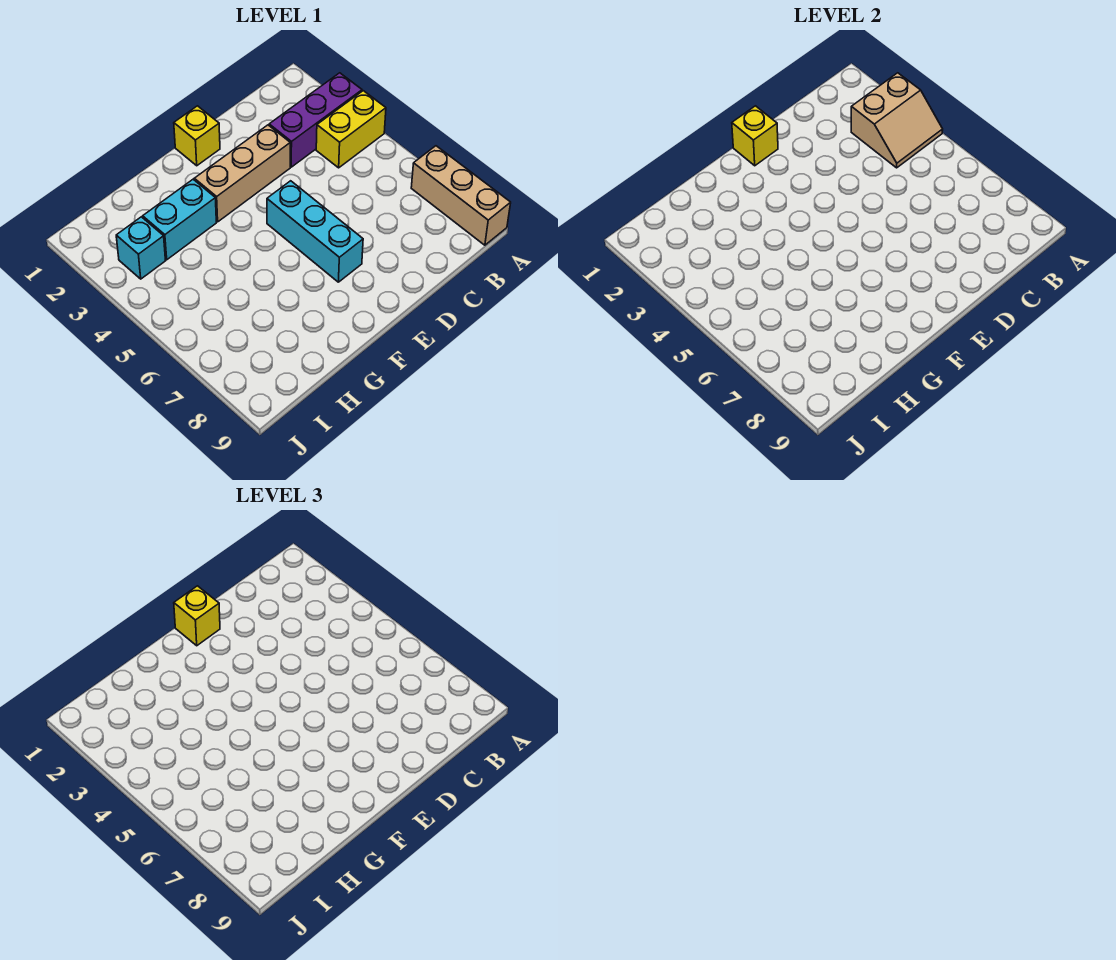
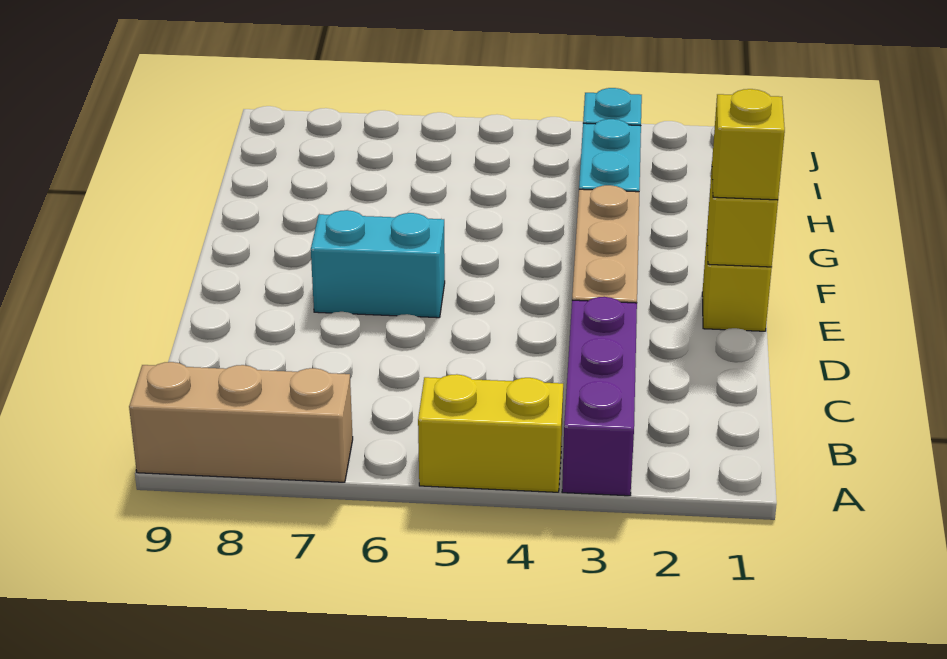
tan slope A3:B4 level 2 top 3 -> none
yellow brick A4:B4 level 1 -> yellow brick A4:A5 level 1
cyan brick E5:E7 level 1 -> cyan brick E6:E7 level 1

